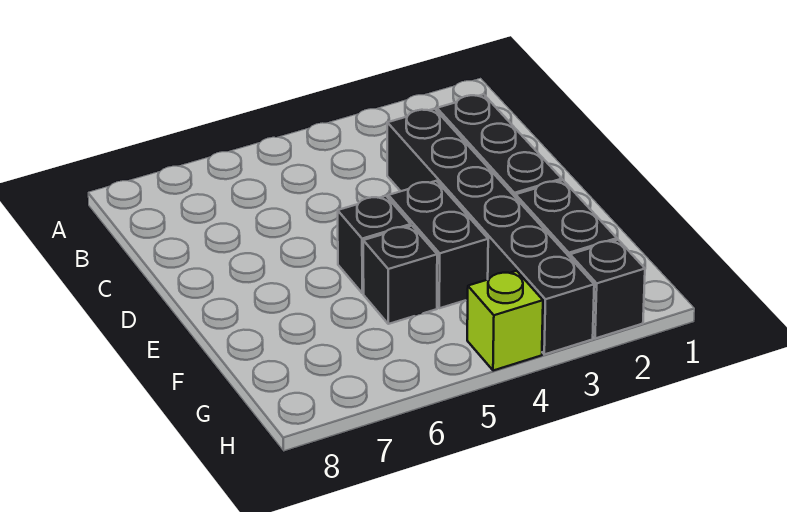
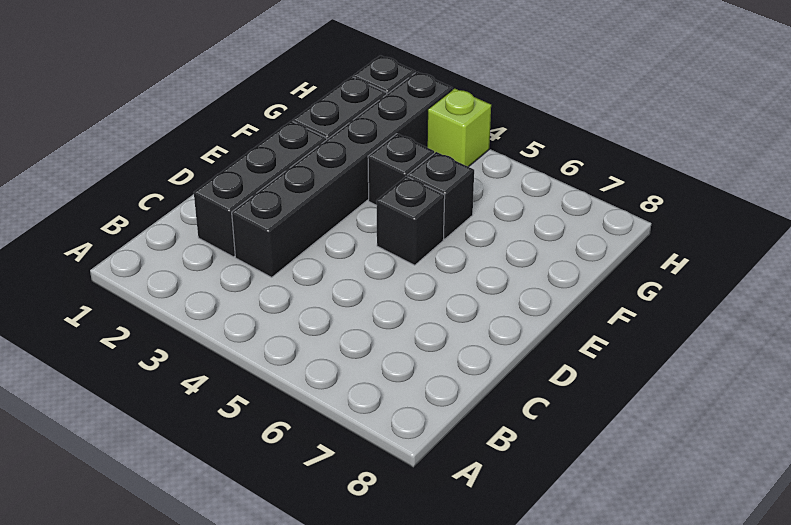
black brick E4:F4 level 1 -> black brick F4 level 1

